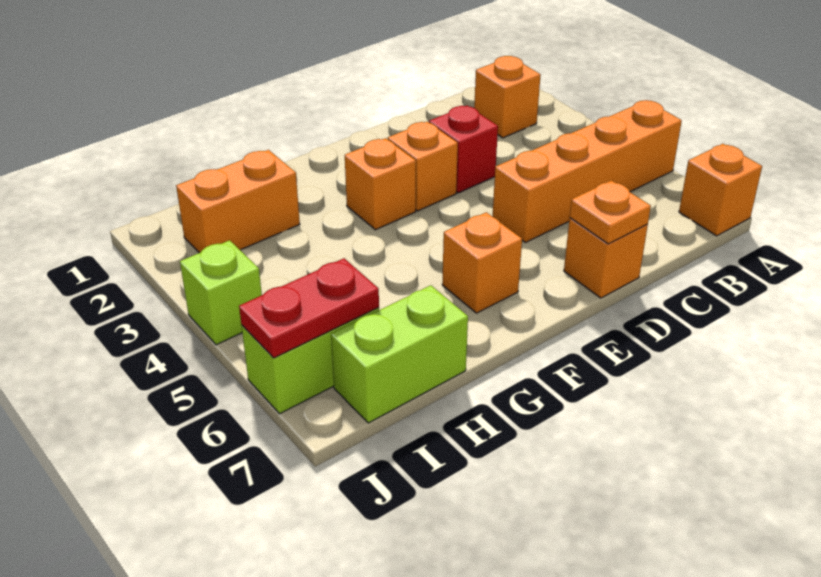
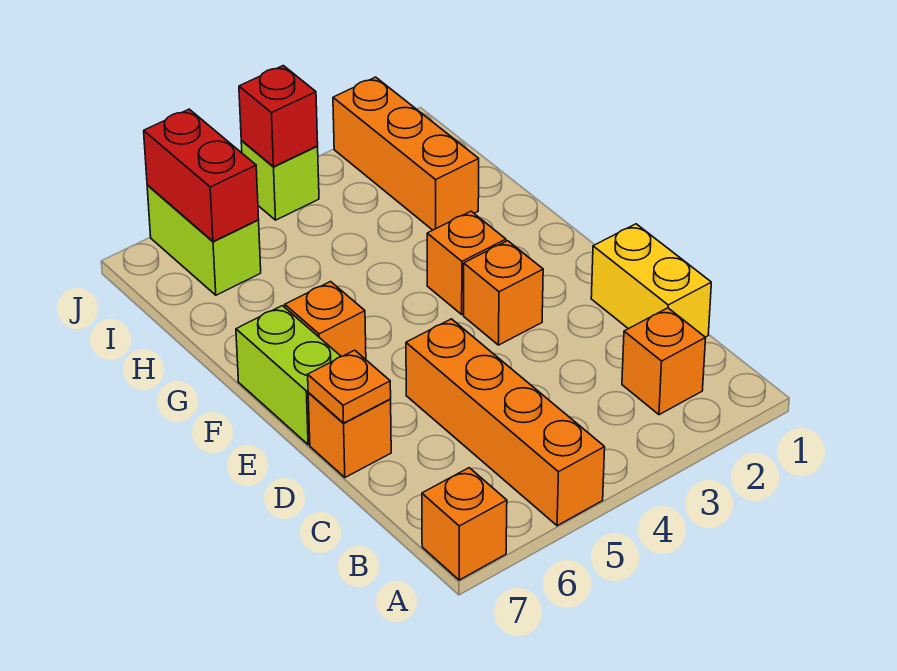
none -> yellow brick C1:D1 level 1
red brick D3 level 1 -> red brick J4 level 2
orange brick H2:I2 level 1 -> orange brick H2:J2 level 1
lime brick H7:I7 level 1 -> lime brick E7:F7 level 1
red plate I6:J6 level 2 -> red brick I6:J6 level 2

